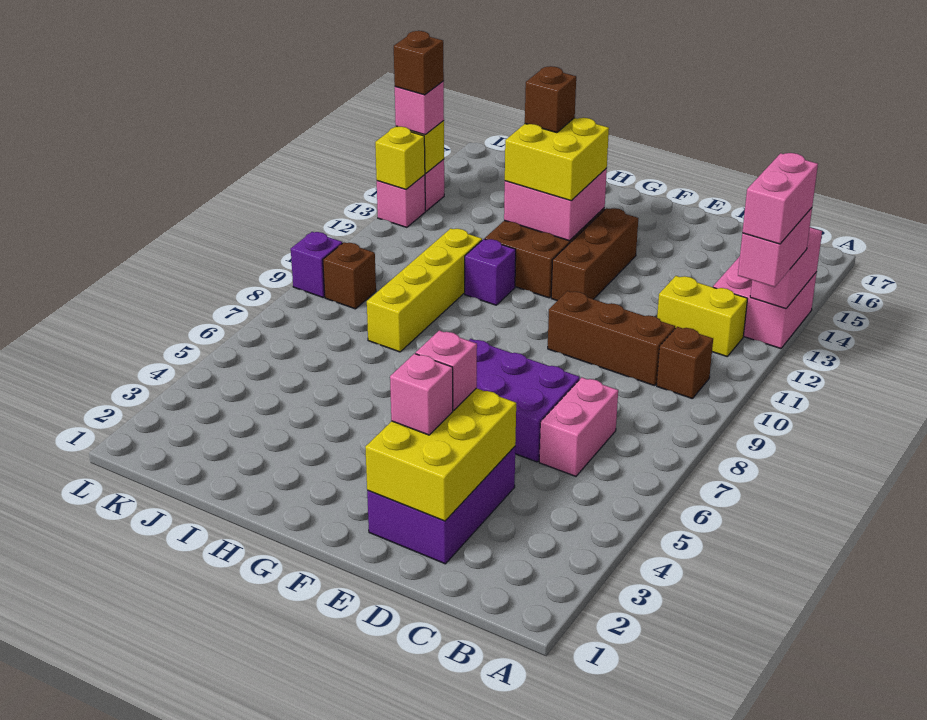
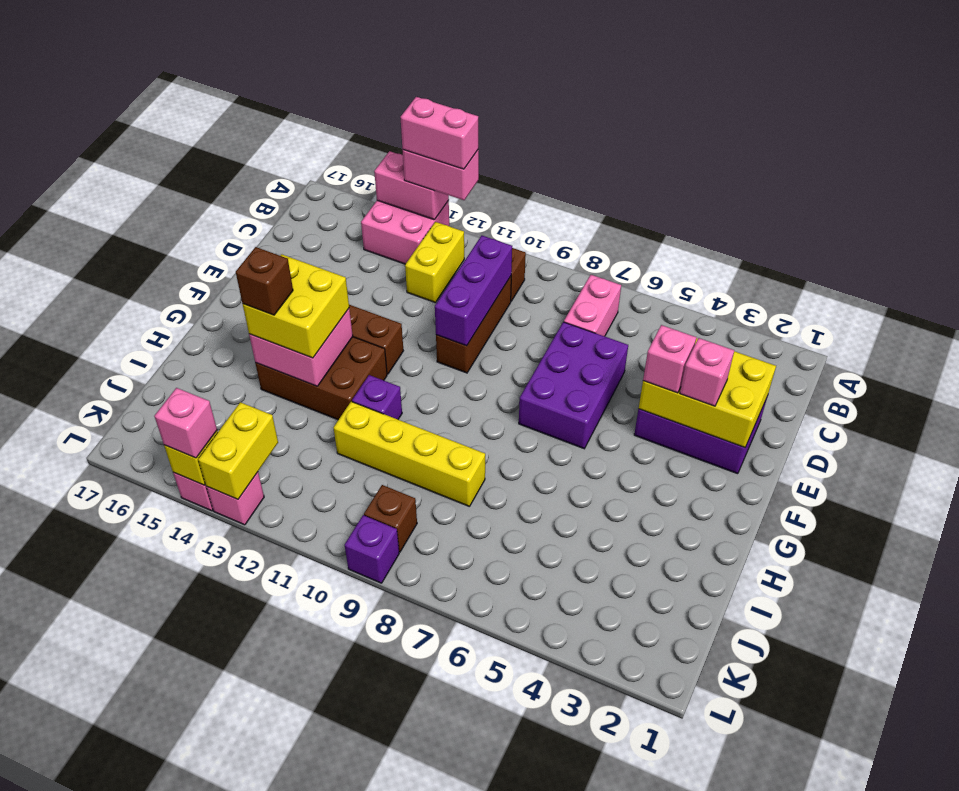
pink brick C6:C7 level 1 -> pink brick B7:C7 level 1
none -> purple brick C10:E10 level 2
yellow brick L13 level 2 -> yellow brick K13:L13 level 2
brown brick L14 level 4 -> none

